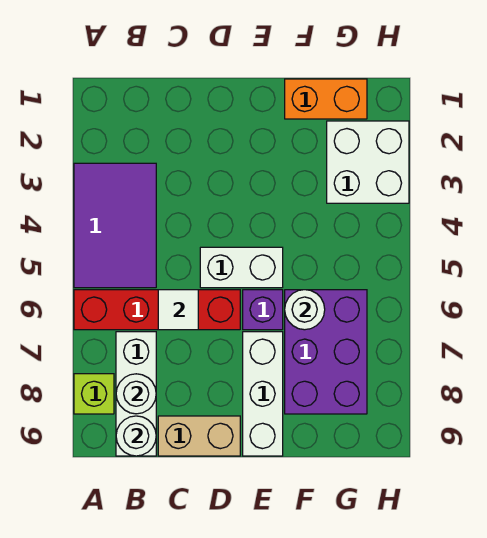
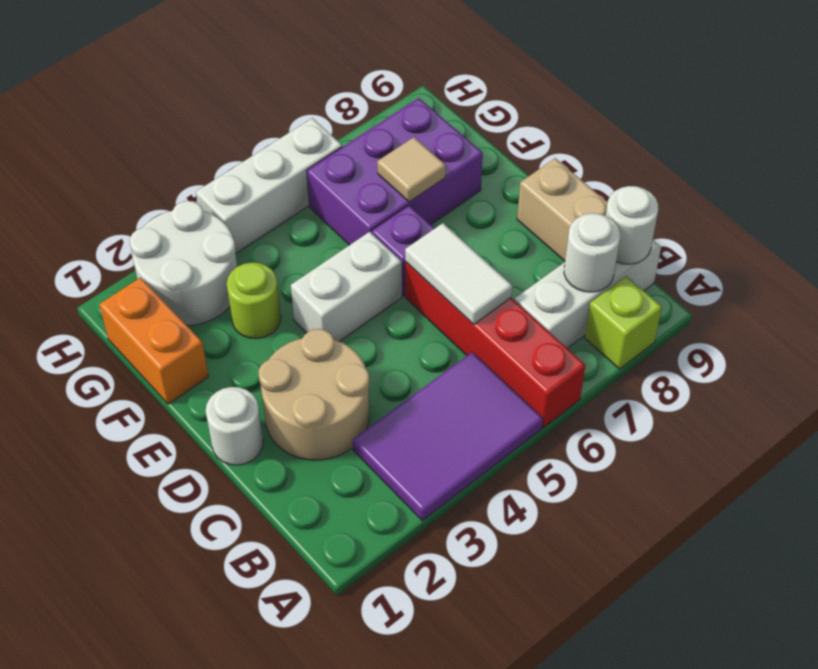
none -> tan round brick C2:D3 level 1
white tile C6 level 2 -> white tile C6:D6 level 2
white brick D5:E5 level 1 -> white brick E4:E5 level 1
white brick E7:E9 level 1 -> white brick H4:H6 level 1
none -> lime round brick F3 level 1
white round brick F6 level 2 -> white round brick D1 level 1
none -> tan tile F7 level 2
white brick G2:H3 level 1 -> white round brick G2:H3 level 1

